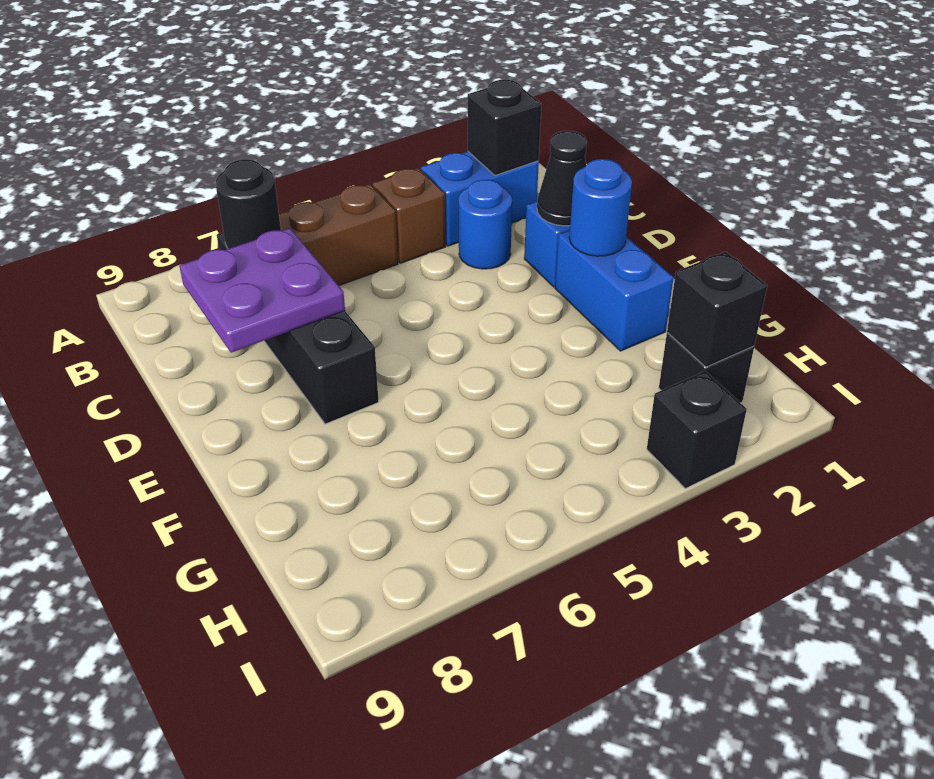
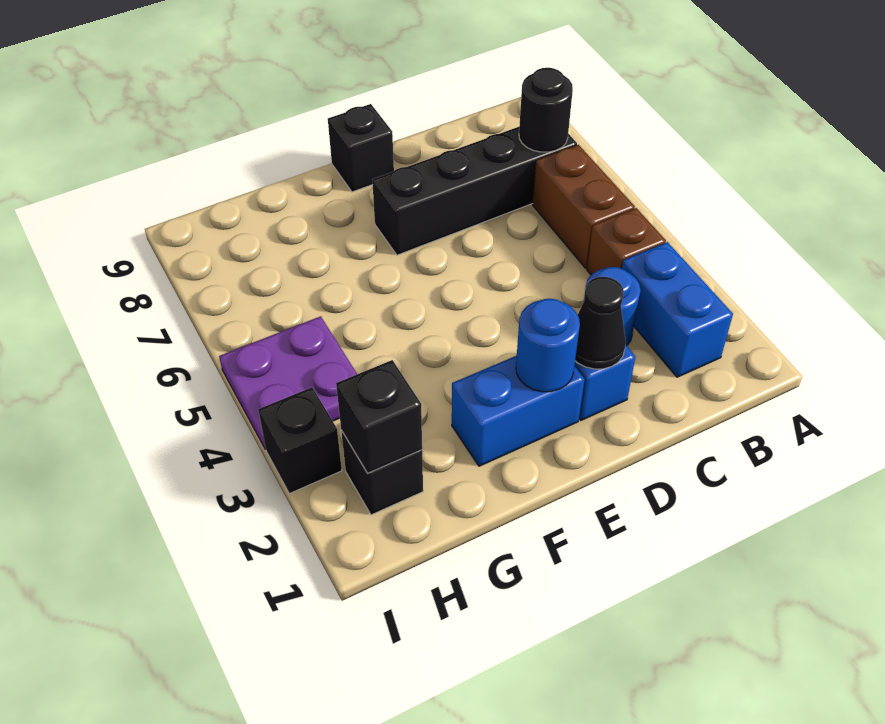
black brick B2 level 2 -> black brick E9 level 1
purple plate C7:D8 level 2 -> purple plate H4:I5 level 1

